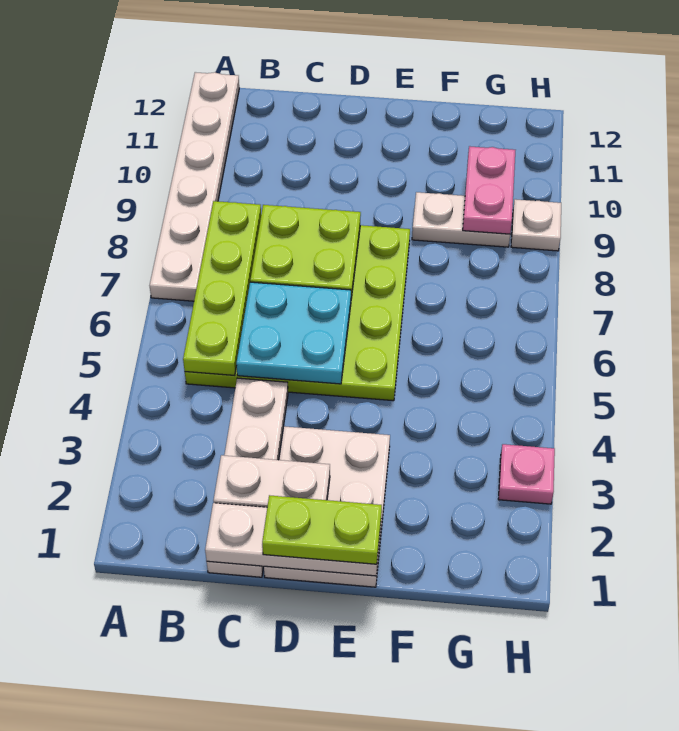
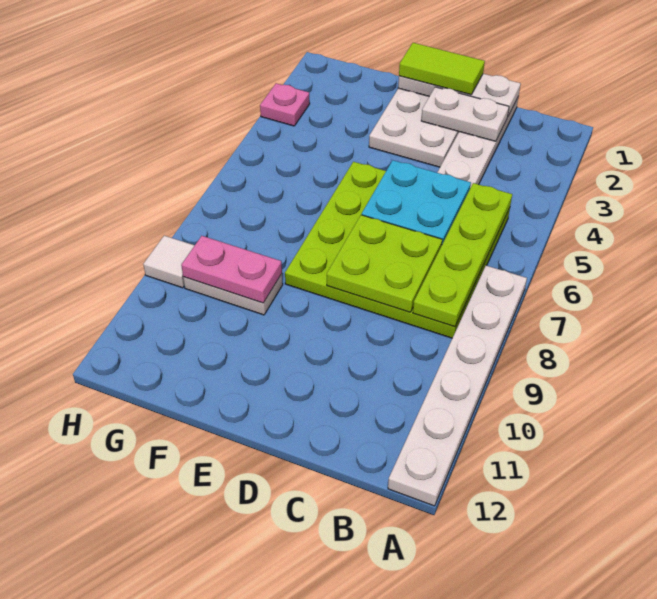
lime plate D1:E1 level 3 -> lime tile D1:E1 level 3
pink plate G9:G10 level 2 -> pink plate F9:G9 level 2
white plate H9 level 1 -> white tile H9 level 1

